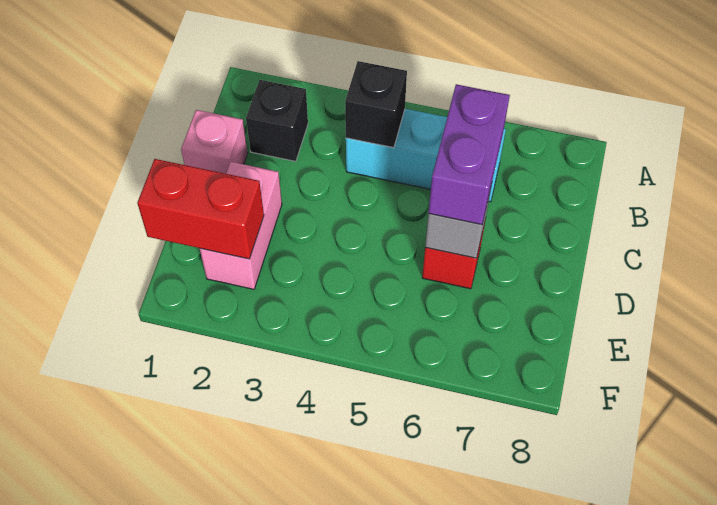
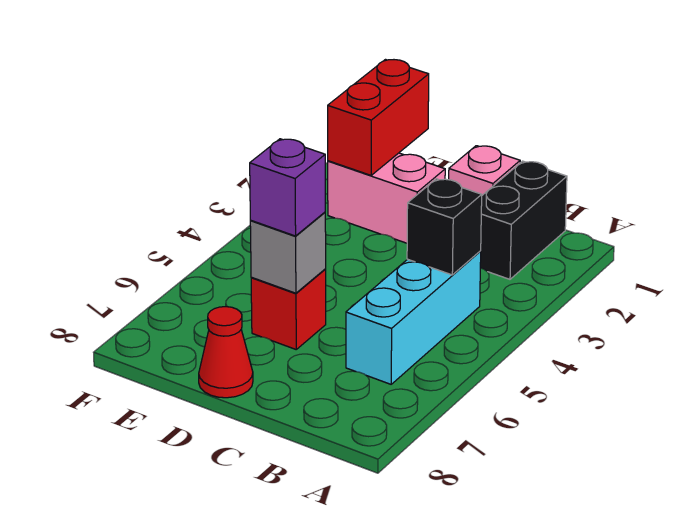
black brick B2 level 1 -> black brick B1:B2 level 1
purple brick C6:D6 level 3 -> purple brick D6 level 3
none -> red cone D8 level 1

